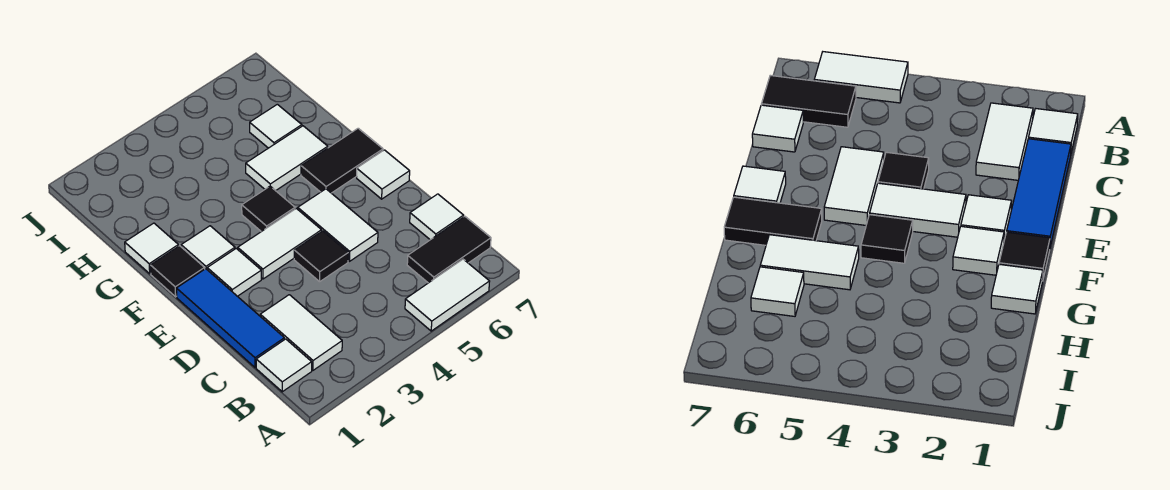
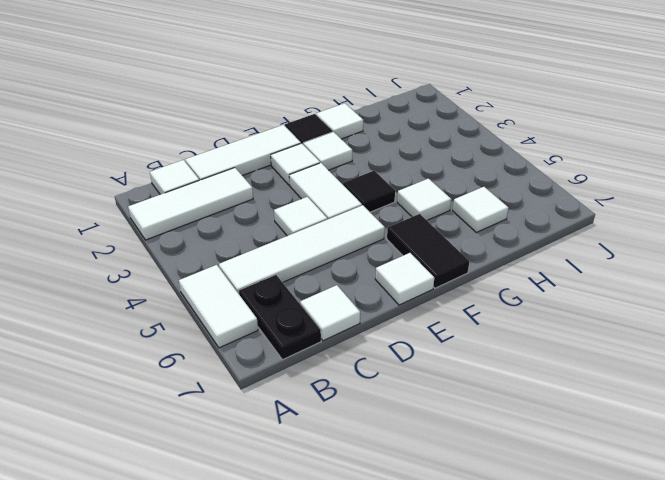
white tile B2:C2 level 1 -> white tile A2:C2 level 1
black tile B6:B7 level 1 -> black plate B6:B7 level 1
blue tile C1:E1 level 1 -> white tile C1:E1 level 1
black tile D4 level 1 -> white tile D4 level 1
white tile D5:E5 level 1 -> white tile B5:E5 level 1
white tile G5:G6 level 1 -> white tile G5 level 1

